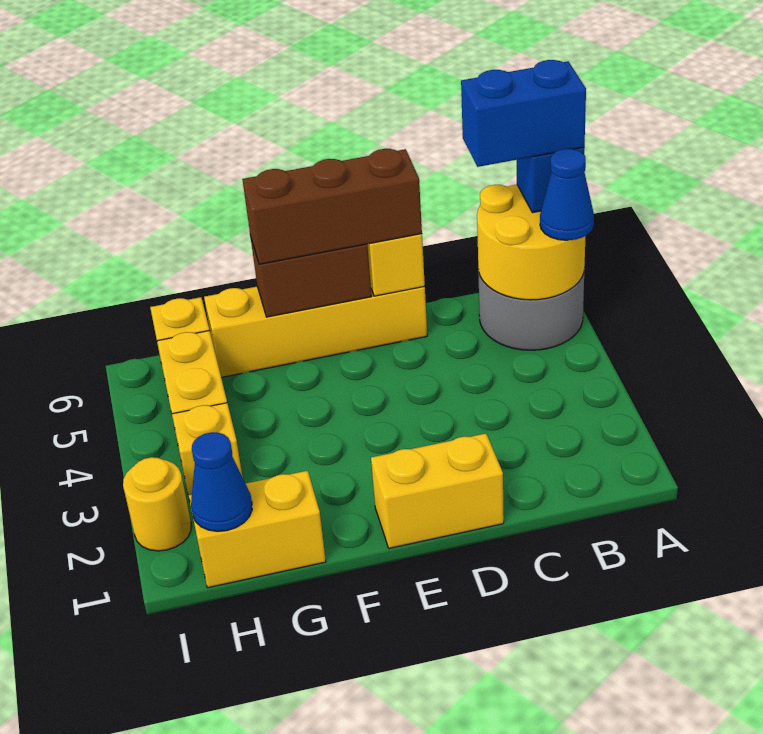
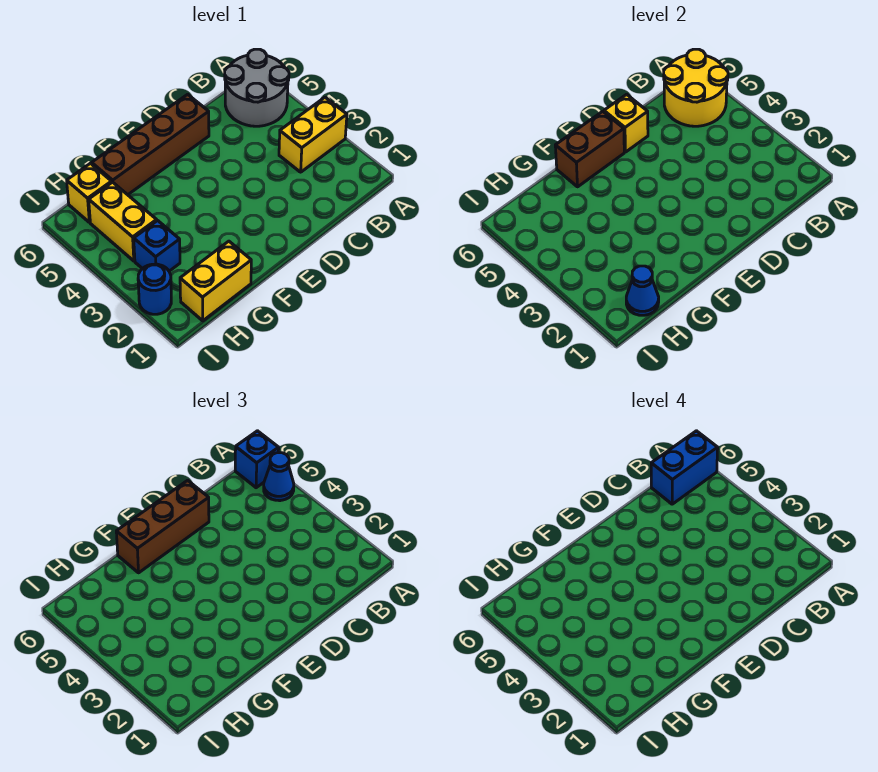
yellow brick D1:E1 level 1 -> yellow brick A3:B3 level 1
yellow brick D6:G6 level 1 -> brown brick D6:G6 level 1
yellow brick H3 level 1 -> blue brick H3 level 1
yellow round brick I2 level 1 -> blue round brick I2 level 1

